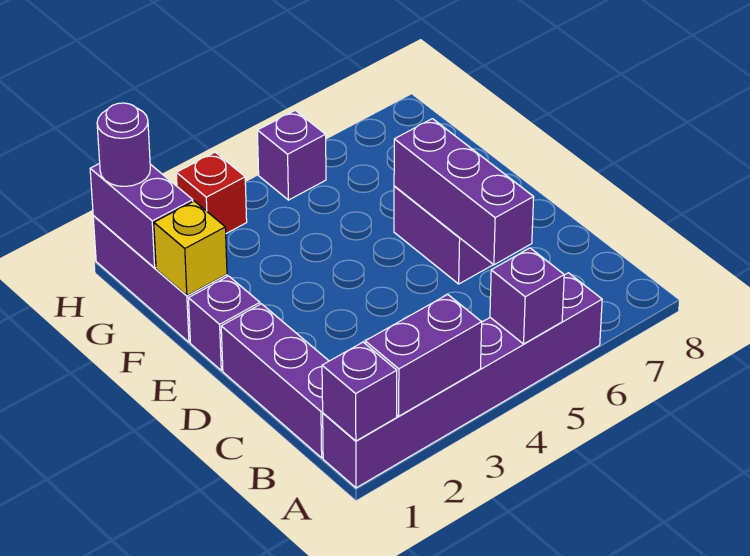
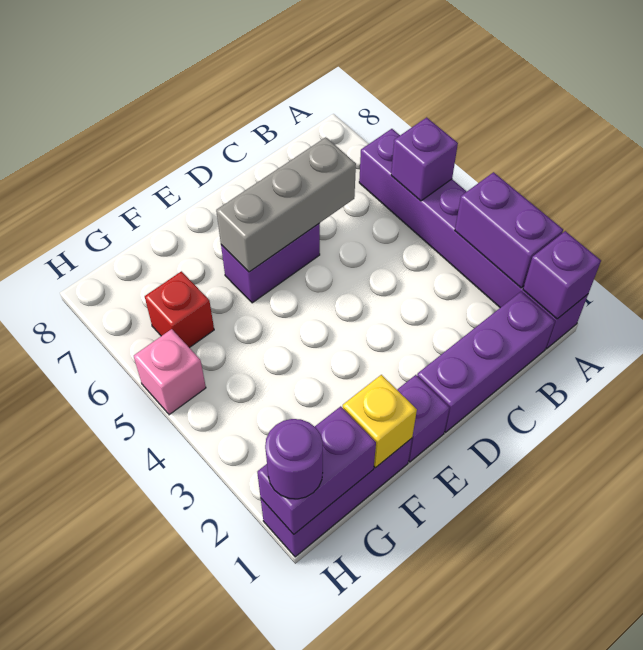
purple brick C6:E6 level 2 -> grey brick C6:E6 level 2
red brick H3 level 1 -> red brick G6 level 1
purple brick H5 level 1 -> pink brick H5 level 1

